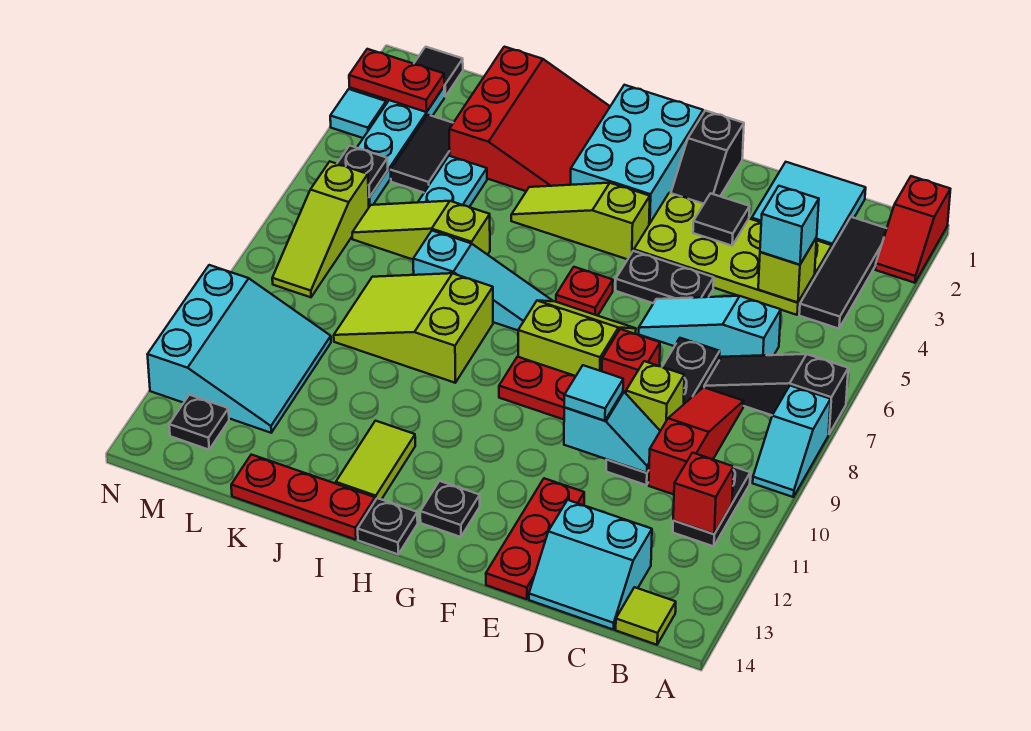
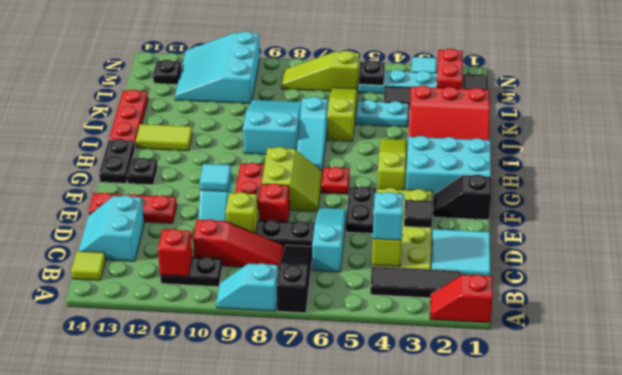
black plate H14 level 1 -> black plate G14:H14 level 1
lime slope I8:K9 level 1 top I -> cyan slope I8:K9 level 1 top I
cyan slope L10:N12 level 1 top N -> cyan slope L10:N12 level 1 top 10

